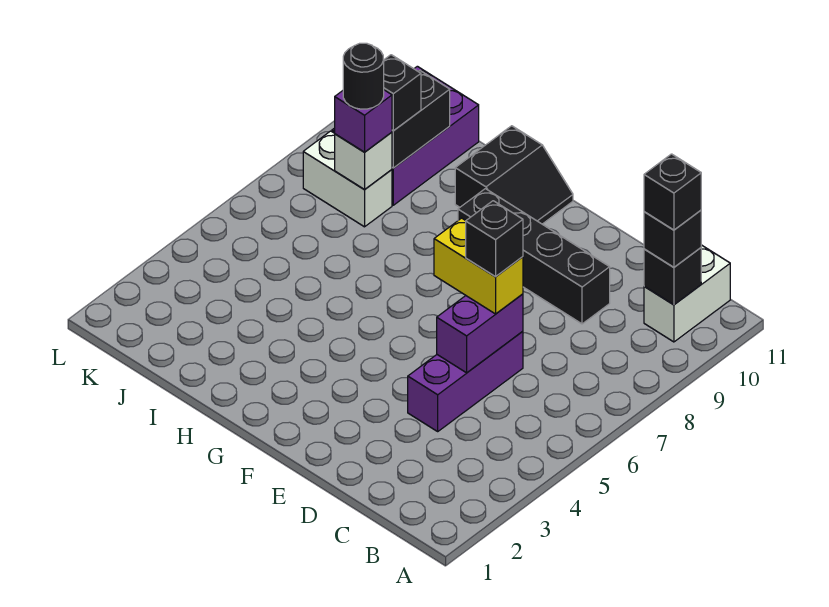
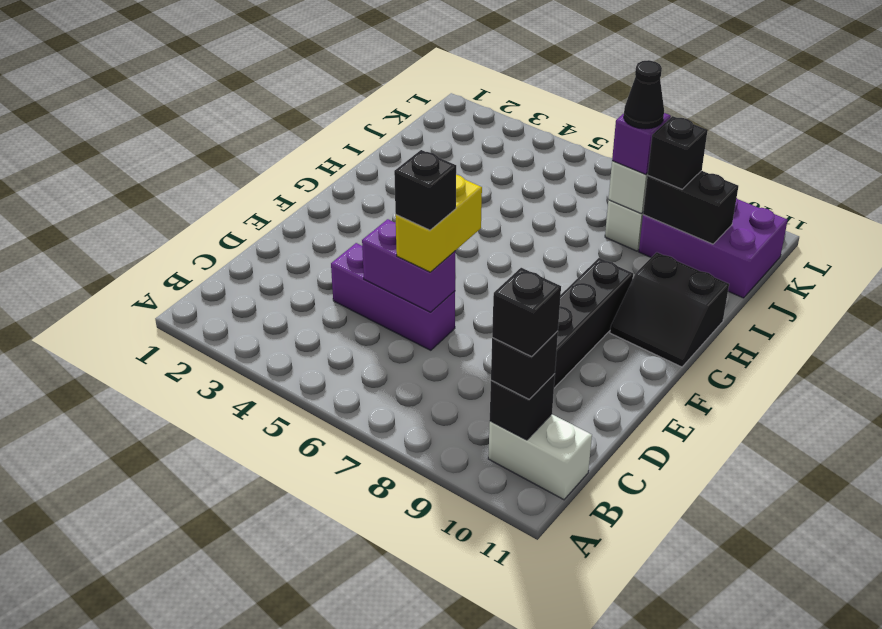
black round brick J8 level 4 -> black cone J8 level 4

